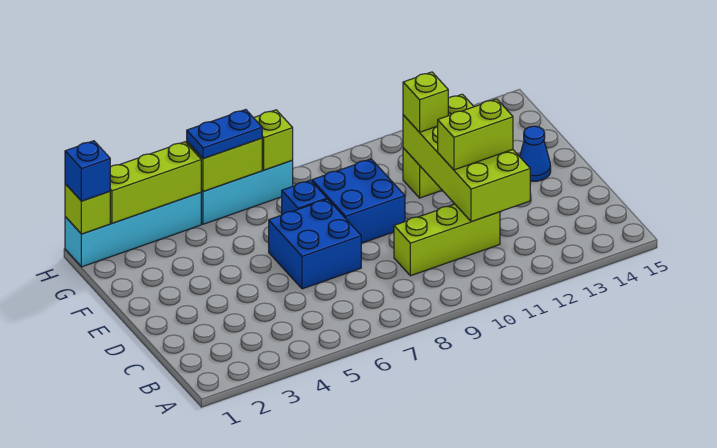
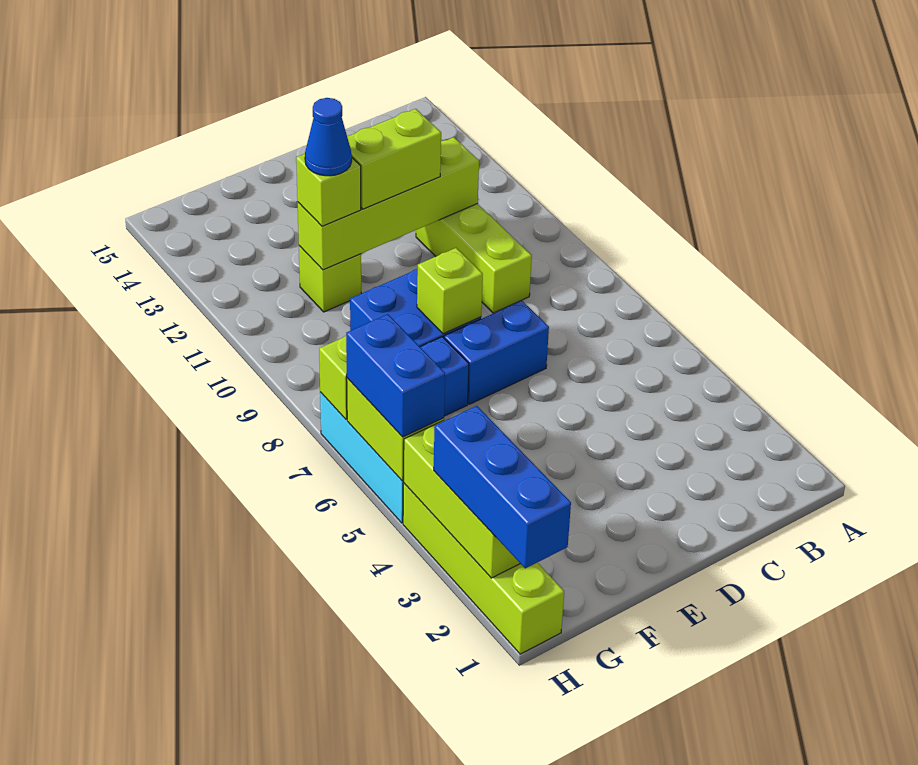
lime brick C11:F12 level 2 -> lime brick C11:F11 level 2
blue brick D6:E7 level 1 -> blue brick D7:E7 level 1
lime brick D11:D12 level 3 -> lime brick D11:E11 level 3
blue cone E14 level 1 -> blue cone F11 level 4
cyan brick H1:H4 level 1 -> lime brick H1:H4 level 1
lime brick H1 level 2 -> lime brick E8 level 2
blue brick H1 level 3 -> blue brick H1:H3 level 3
blue plate H5:H6 level 3 -> blue brick H5:H6 level 3

